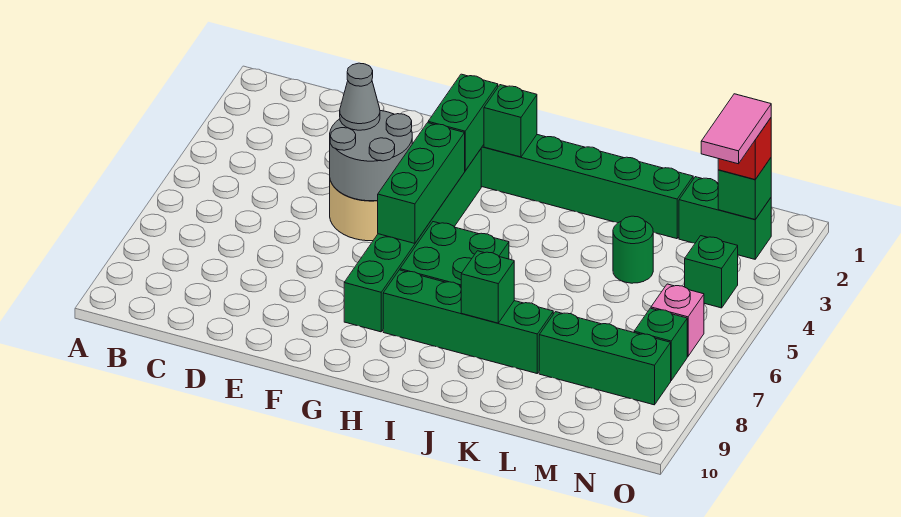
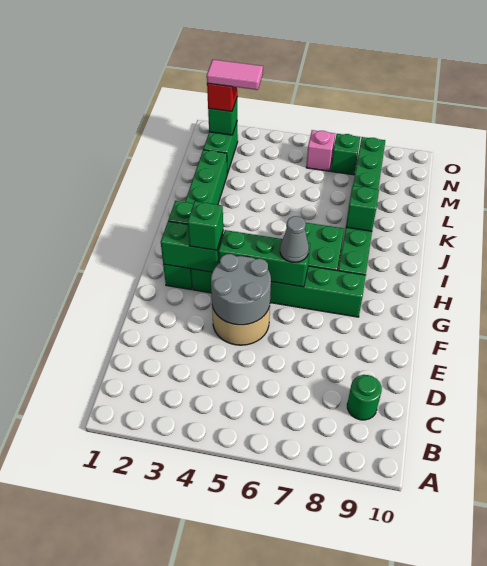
grey cone E4 level 3 -> grey cone G6 level 3
green round brick L4 level 1 -> green round brick C9 level 1
green brick N4 level 1 -> green brick G3 level 3

